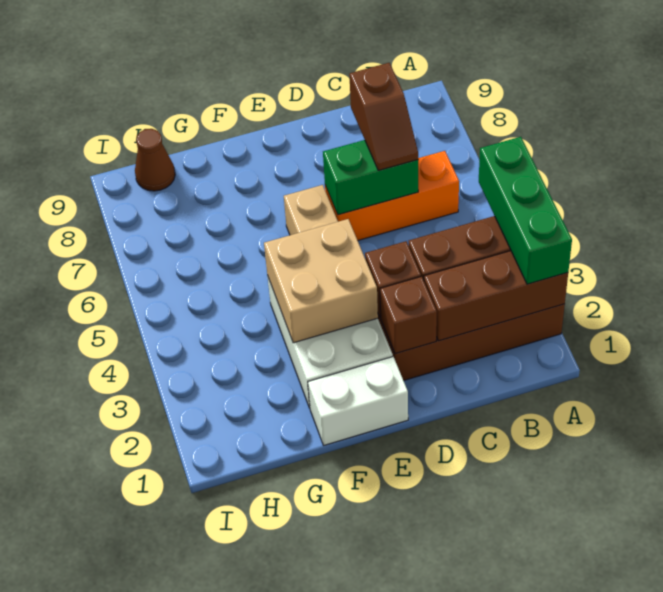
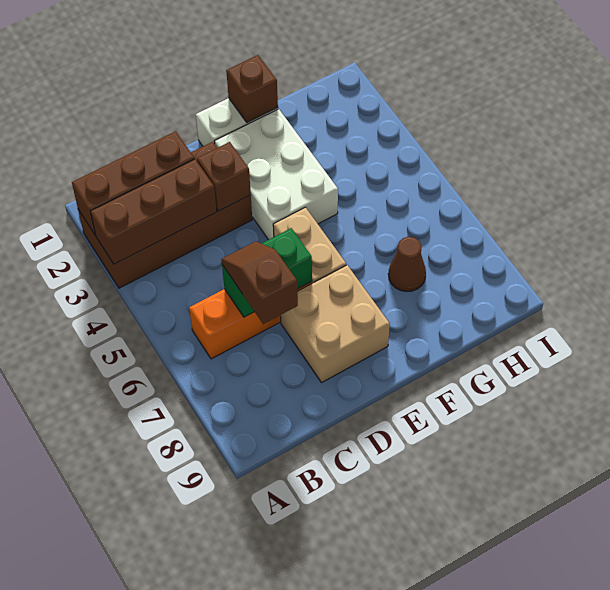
green brick A2:A4 level 3 -> none
brown brick D2 level 2 -> brown brick F1 level 2
tan brick E3:F4 level 2 -> tan brick D7:E8 level 1
brown cone H9 level 1 -> brown cone G7 level 1

